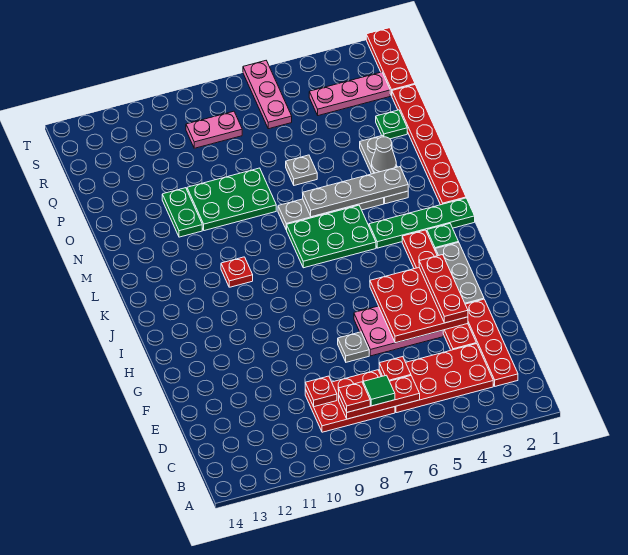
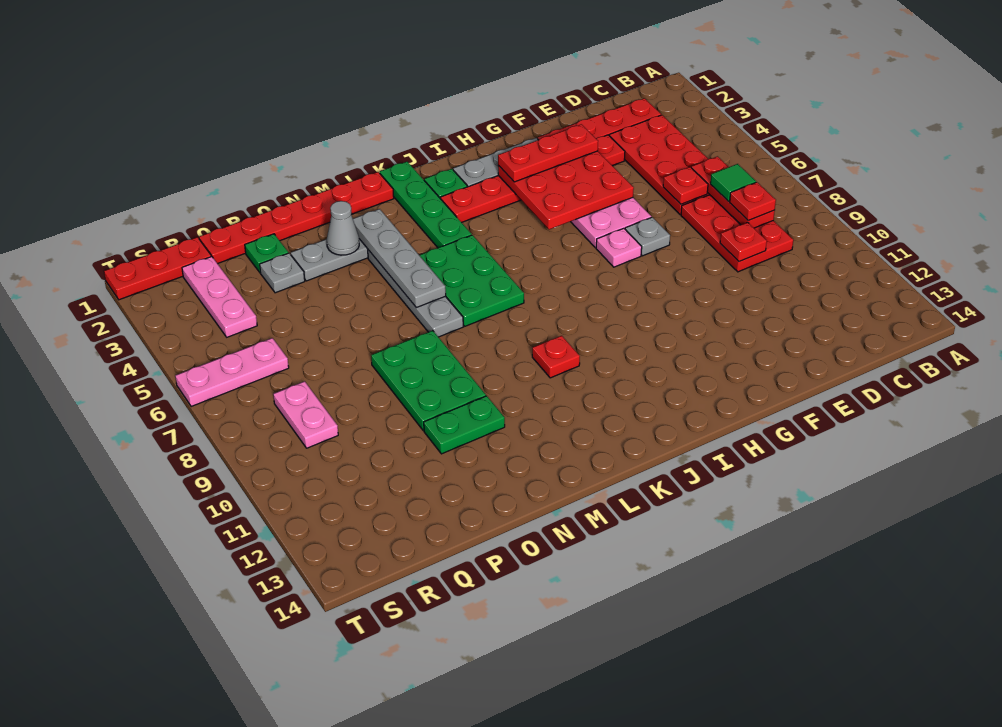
none -> pink plate G7 level 1
grey plate O6 level 1 -> grey plate P3 level 1

